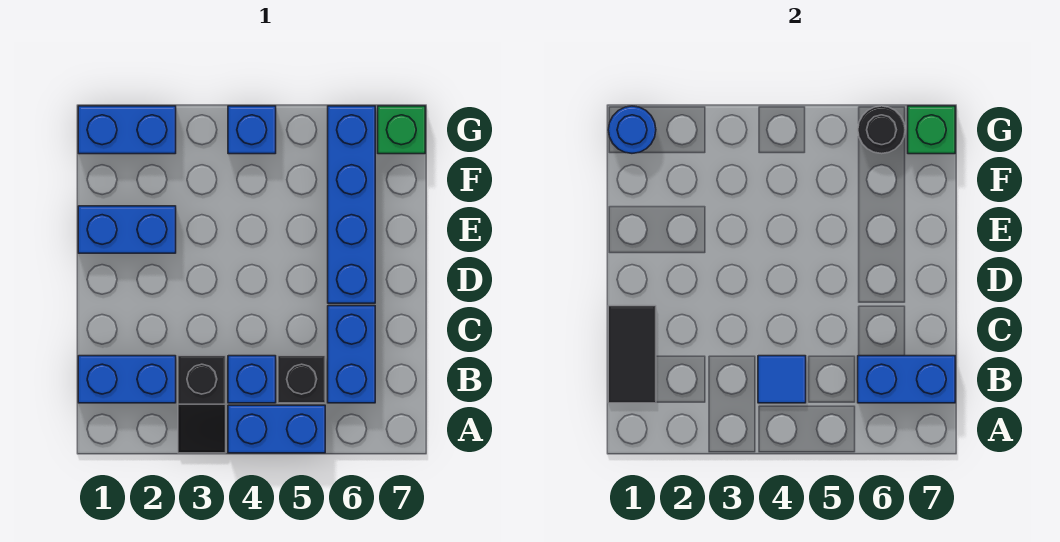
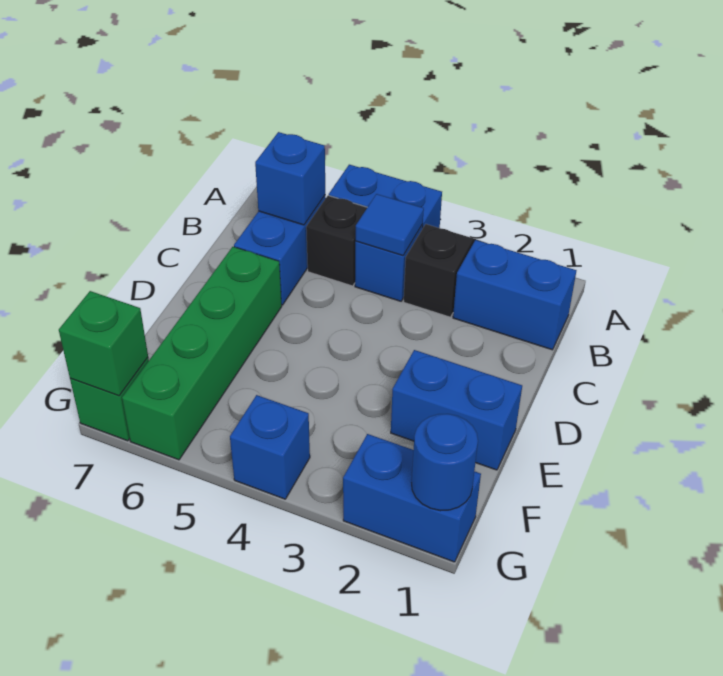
black tile B1:C1 level 2 -> none
blue brick B6:B7 level 2 -> blue brick B6 level 2
blue brick D6:G6 level 1 -> green brick D6:G6 level 1
black round brick G6 level 2 -> none

